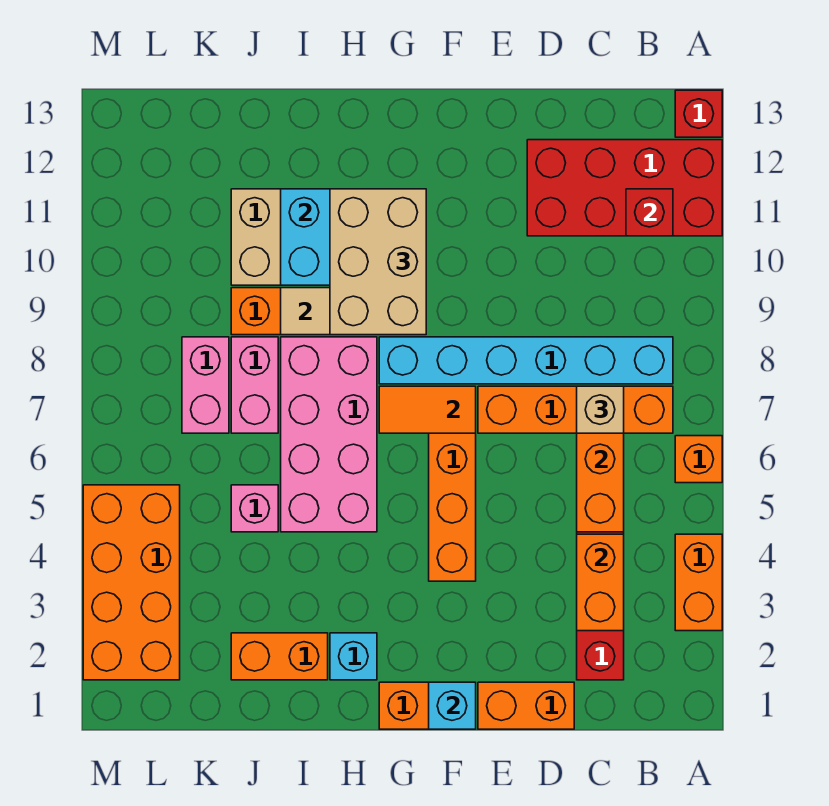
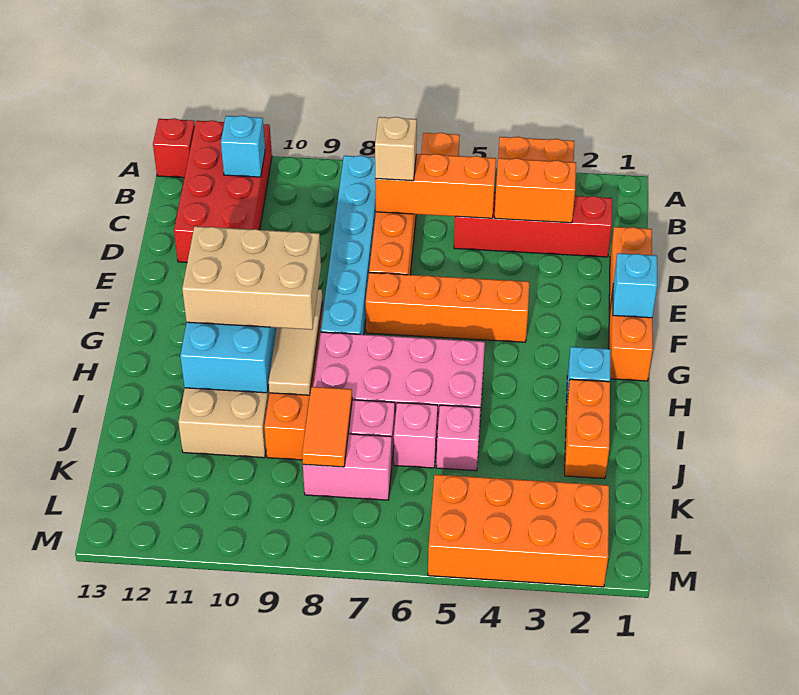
red brick B11 level 2 -> cyan brick B11 level 2
orange tile F7:G7 level 2 -> orange tile J8:K8 level 2
none -> pink brick J6 level 1

